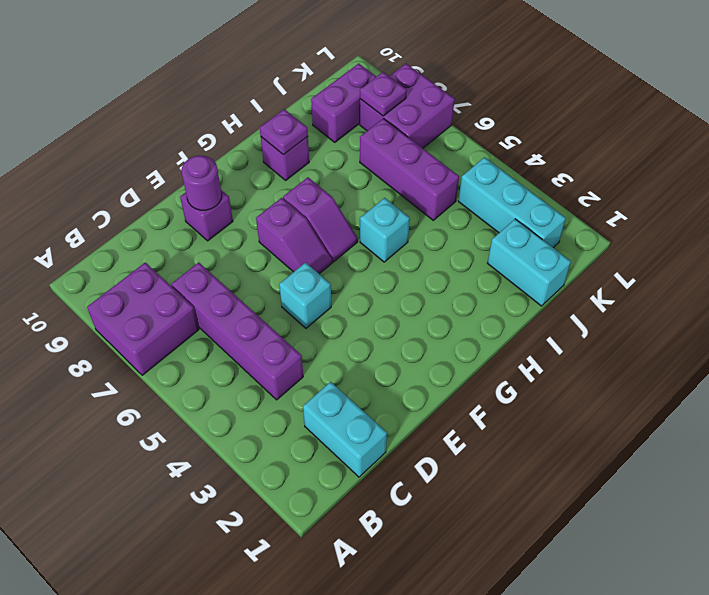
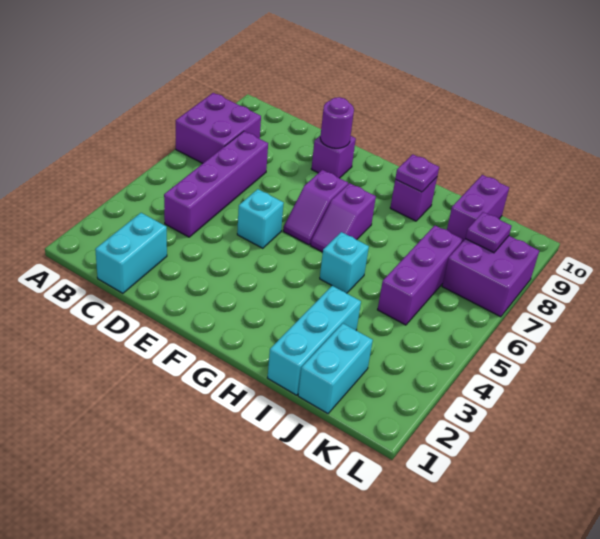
purple brick J9:K9 level 1 -> purple brick J9:J10 level 1
cyan brick K2:K4 level 1 -> cyan brick I1:I3 level 1

